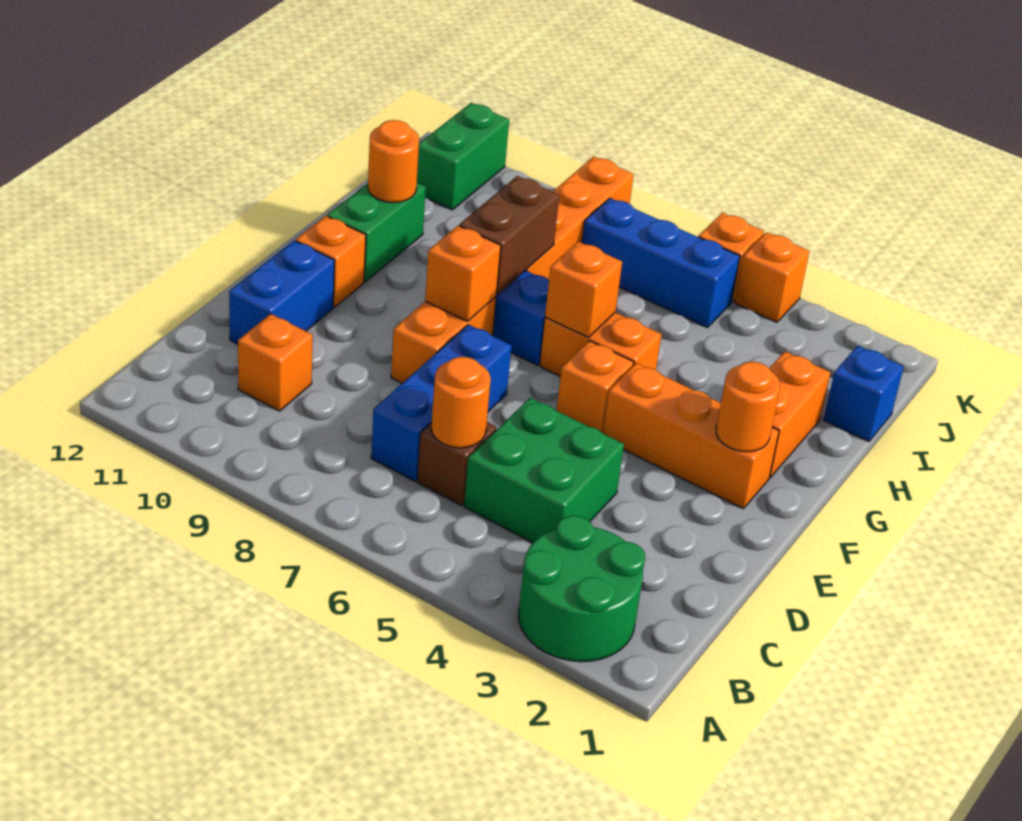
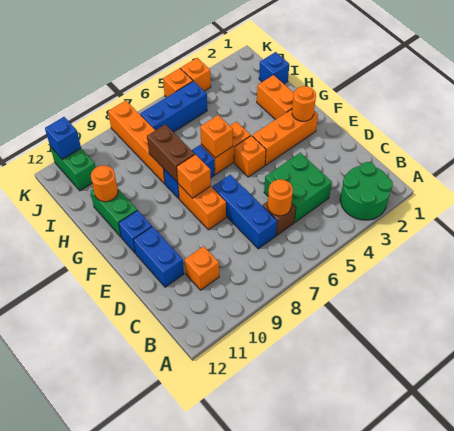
orange brick F11 level 1 -> blue brick F11 level 1
none -> blue brick K11 level 2

